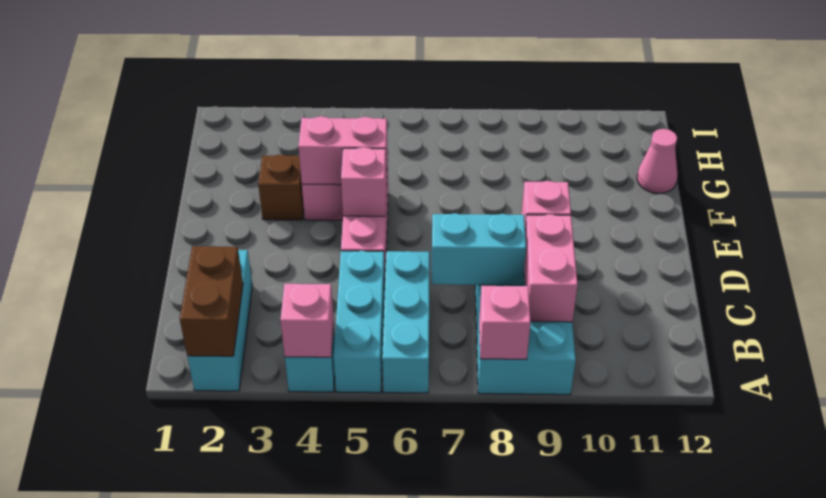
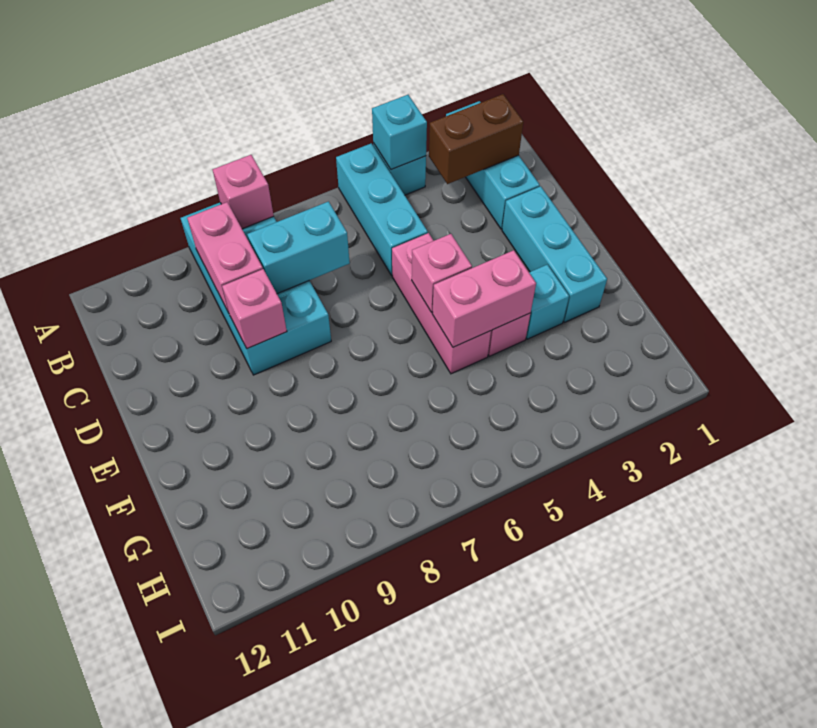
brown brick A2:B2 level 2 -> brown brick B2:B3 level 2
pink brick A4 level 2 -> cyan brick A4 level 2
cyan brick A6:C6 level 1 -> cyan brick D2:F2 level 1
brown brick F3 level 1 -> cyan brick F3 level 1
pink cone G12 level 1 -> none

